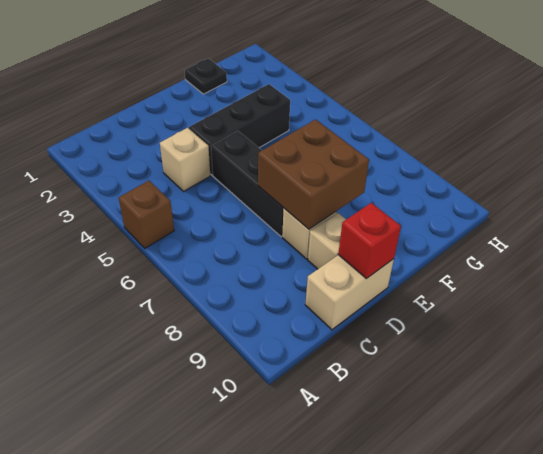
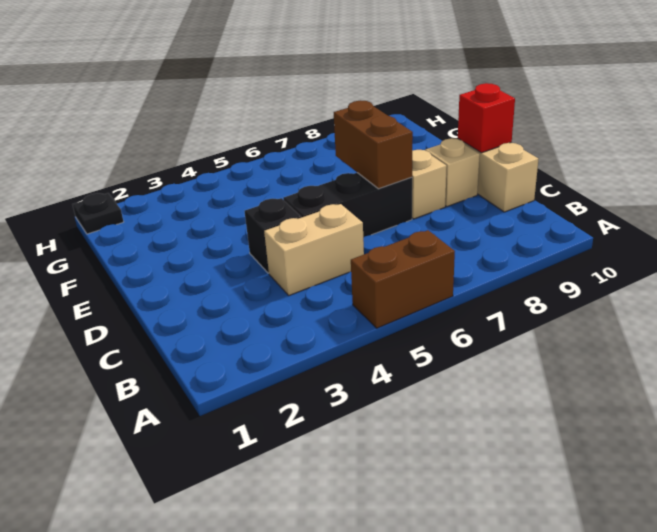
brown brick A5 level 1 -> brown brick A5:A6 level 1
tan brick C4 level 1 -> tan brick C4:C5 level 1
black brick D4:F4 level 1 -> black brick D4 level 1
brown brick D7:E8 level 2 -> brown brick D7:E7 level 2
black plate F1 level 1 -> black plate H1 level 1

